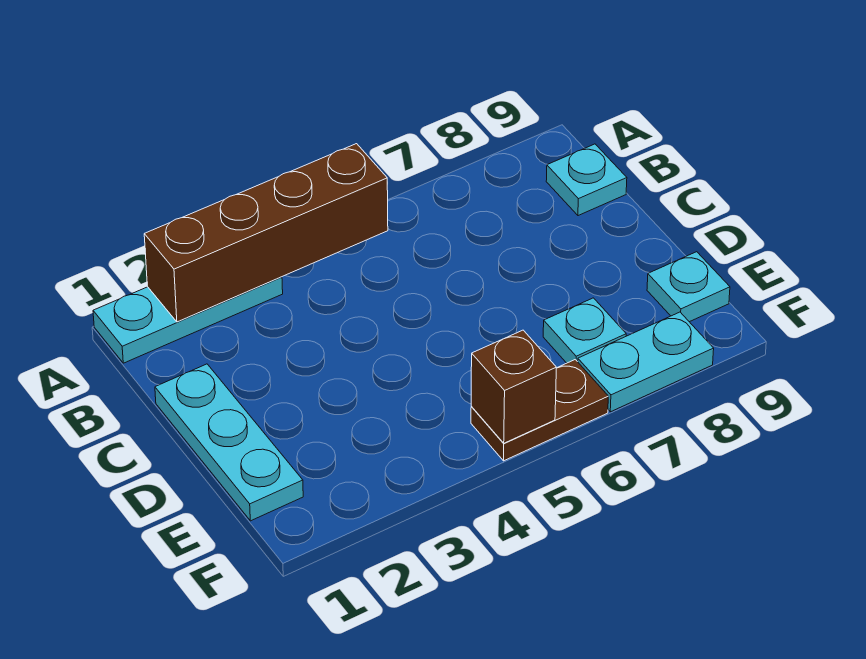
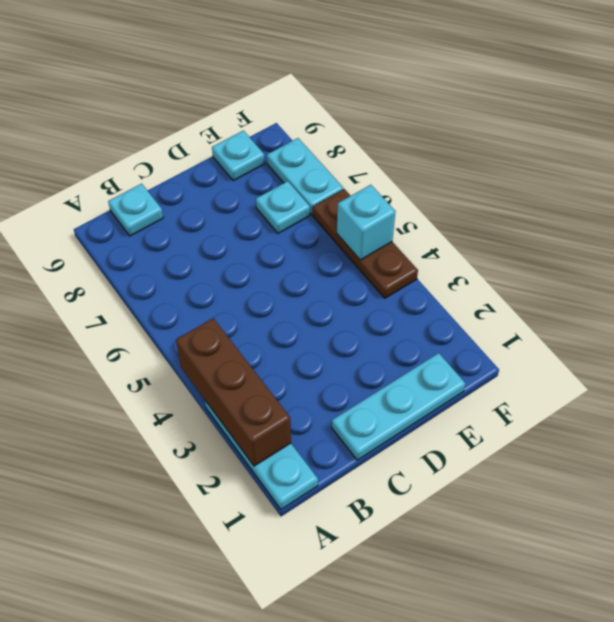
brown brick A2:A5 level 2 -> brown brick A2:A4 level 2
brown plate F5:F6 level 1 -> brown plate F4:F6 level 1
brown brick F5 level 2 -> cyan brick F5 level 2

